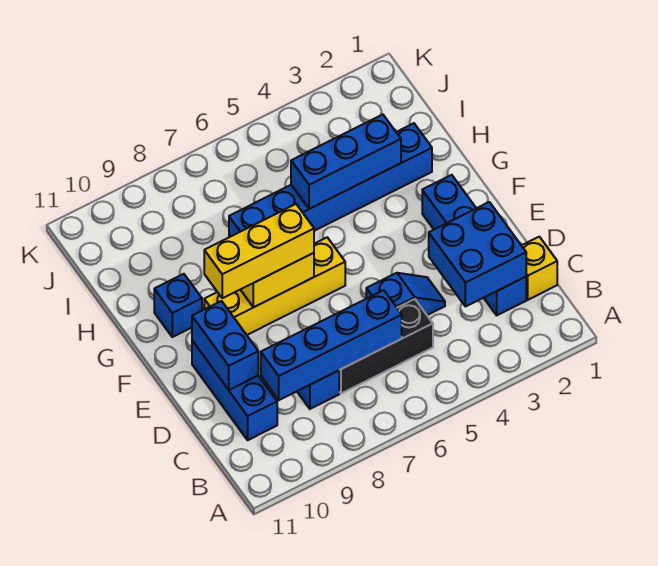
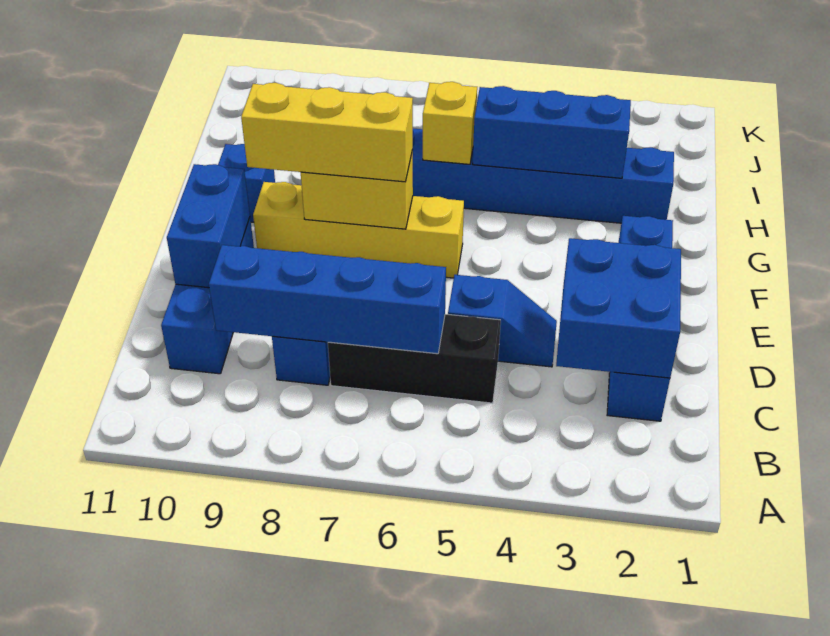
yellow brick C1 level 1 -> yellow brick H6 level 2

